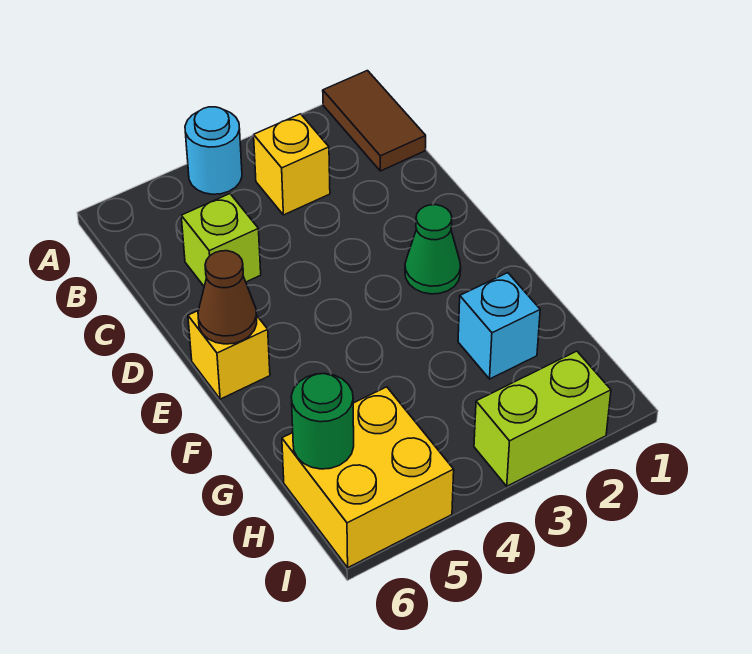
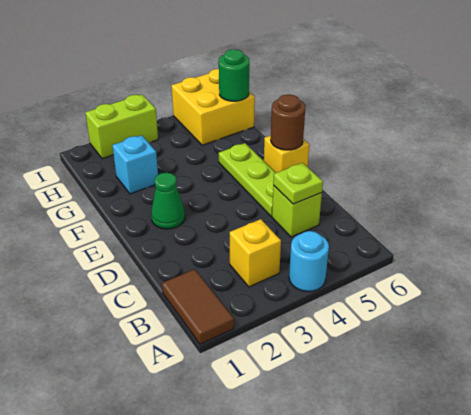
none -> lime plate C5 level 2
none -> lime plate D5:F5 level 1
brown cone E6 level 2 -> brown round brick E6 level 2

